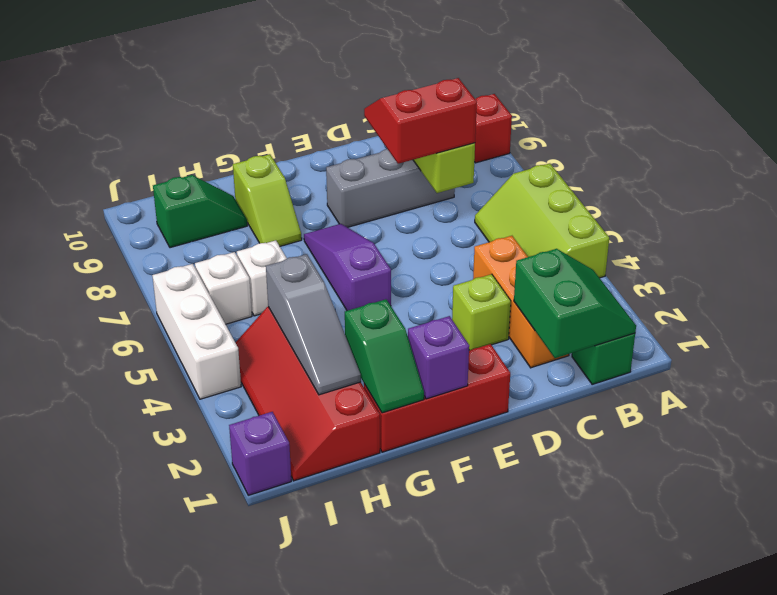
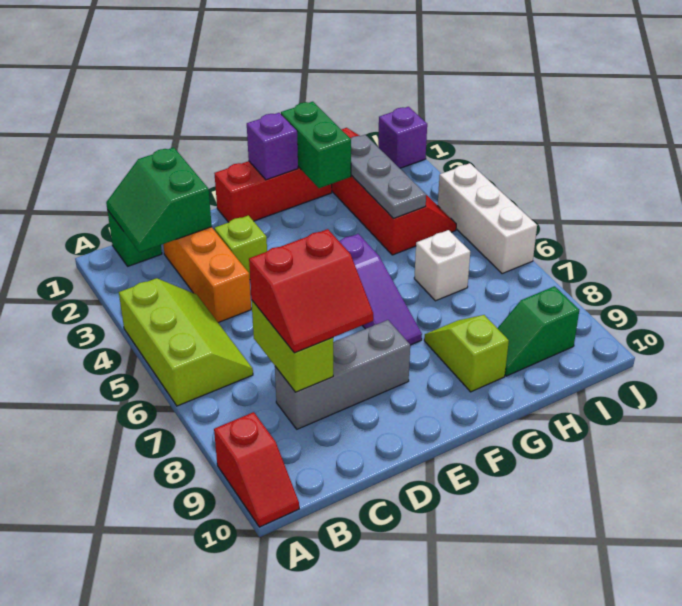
green slope G1:G2 level 2 top 2 -> green brick G1:G2 level 2
grey slope H2:H4 level 2 top 4 -> grey plate H2:H4 level 2
white brick I6 level 1 -> none

